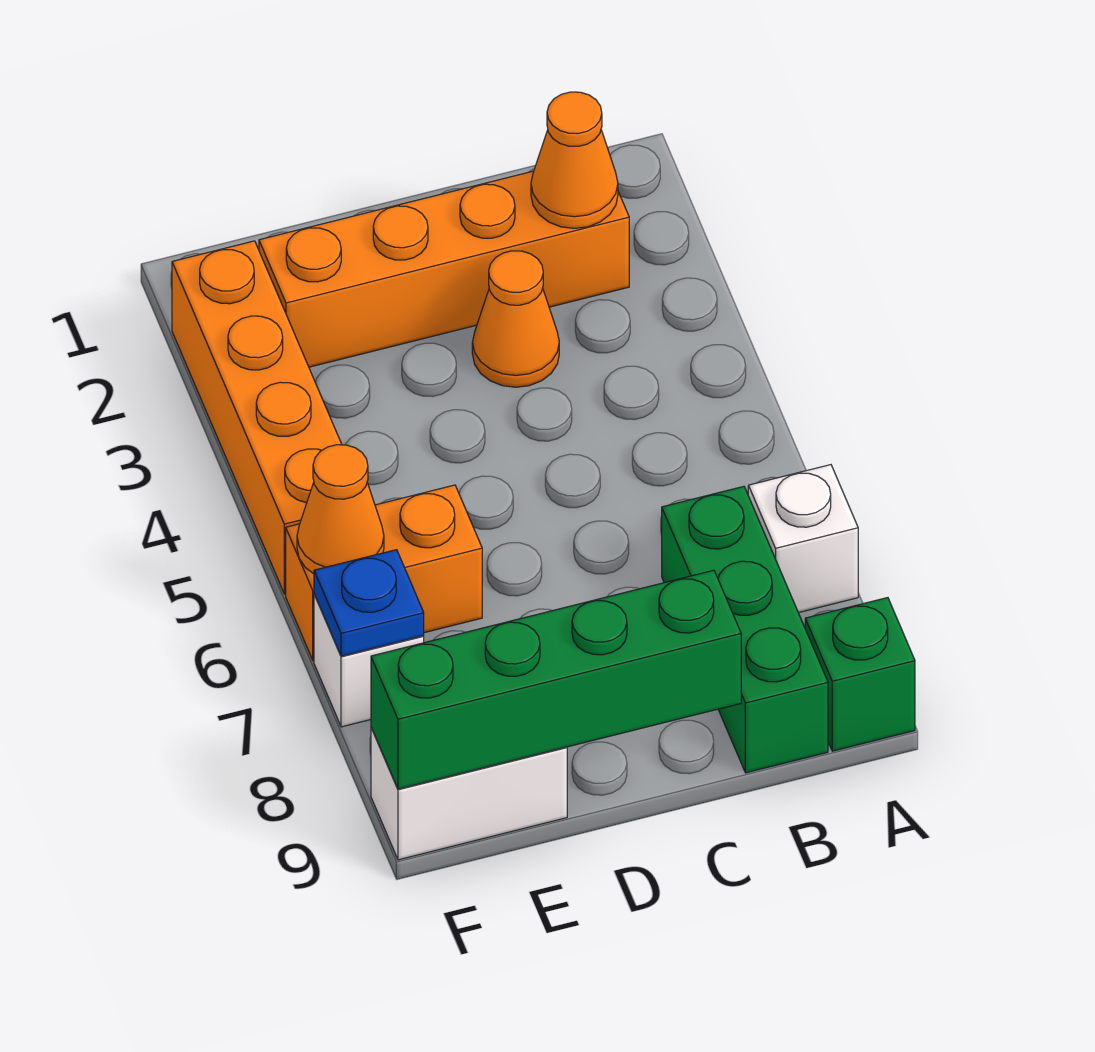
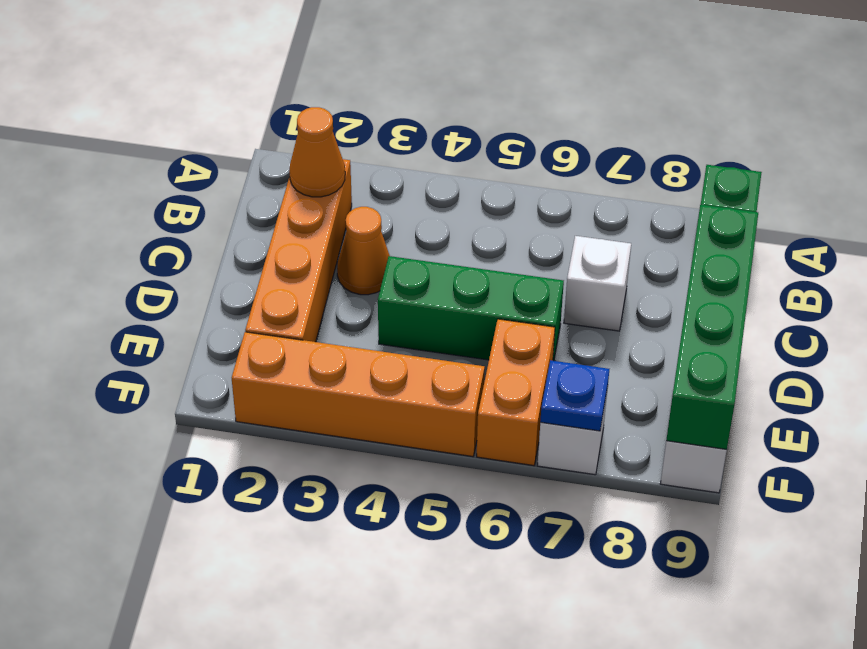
white brick A7 level 1 -> white brick C7 level 1
green brick B7:B9 level 1 -> green brick D4:D6 level 1
orange cone F6 level 2 -> none

